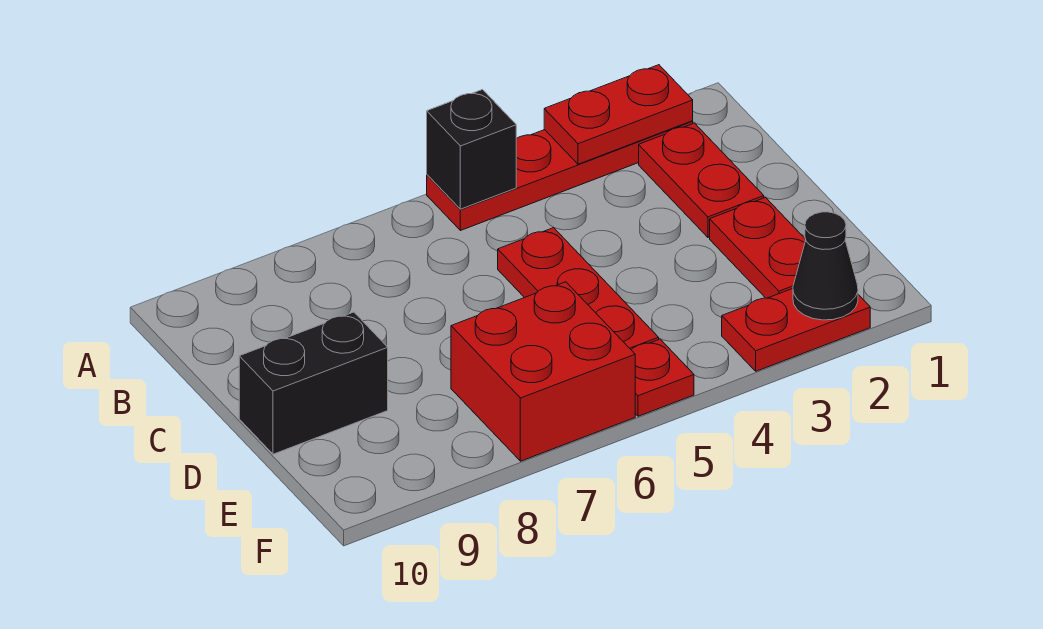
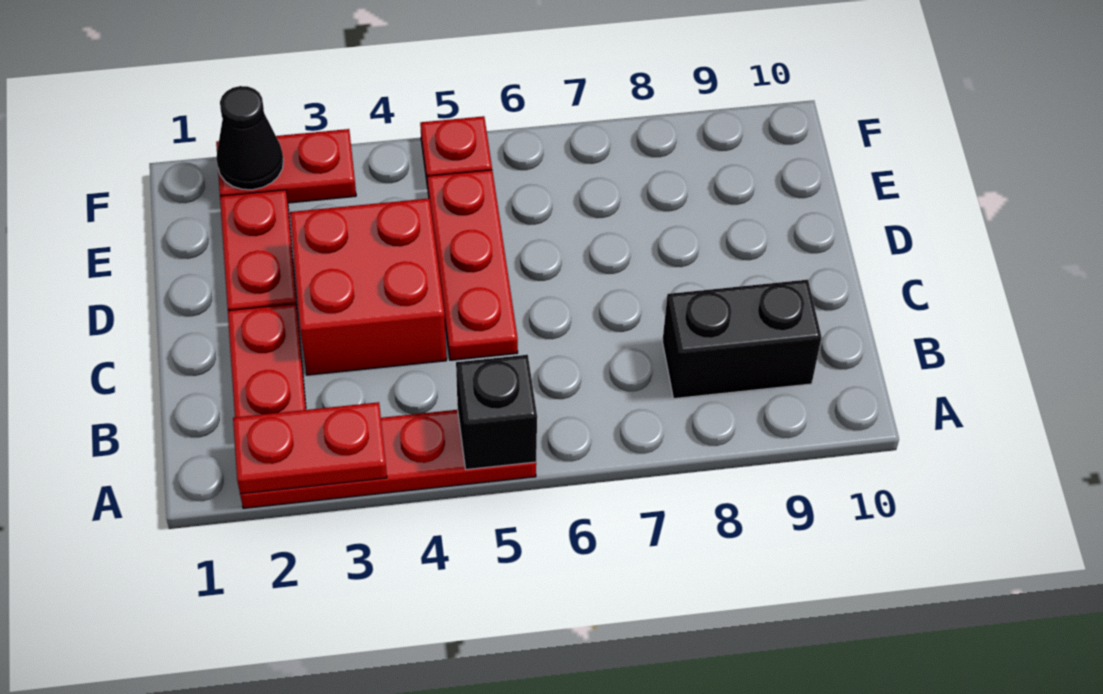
black brick D9:D10 level 1 -> black brick B8:B9 level 1
red brick E6:F7 level 1 -> red brick C3:D4 level 1

